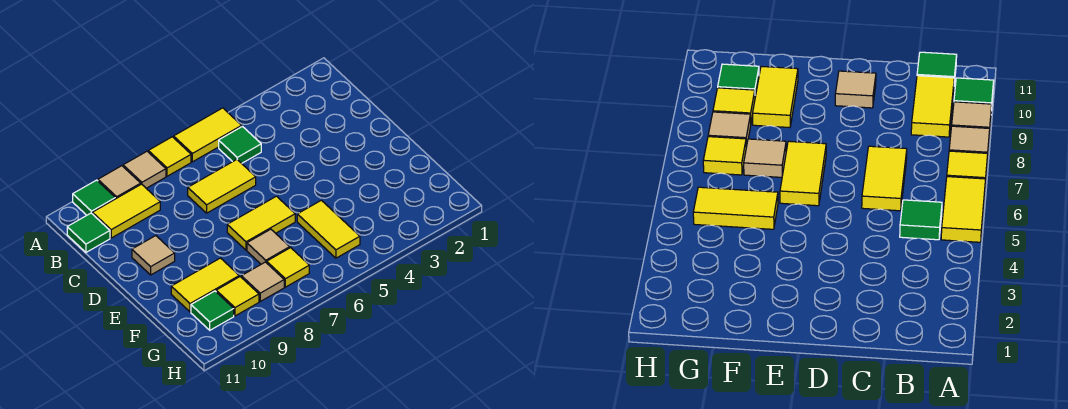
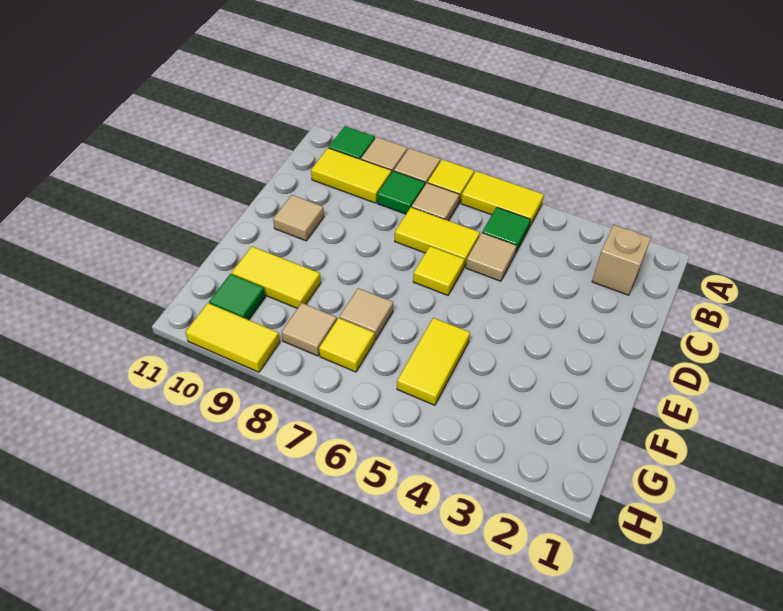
none -> tan brick B2 level 1
none -> tan tile B7 level 1
green tile B11 level 1 -> green tile B8 level 1
none -> tan tile C5 level 1
yellow tile E6:E7 level 1 -> yellow tile H9:H10 level 1
yellow tile G9 level 1 -> yellow tile D6 level 1

